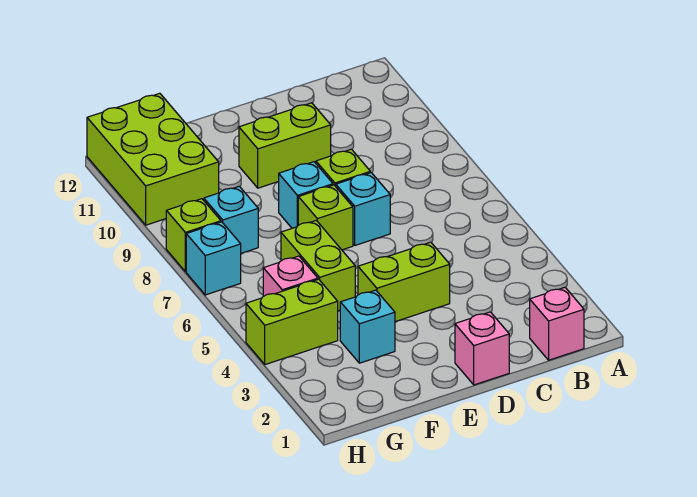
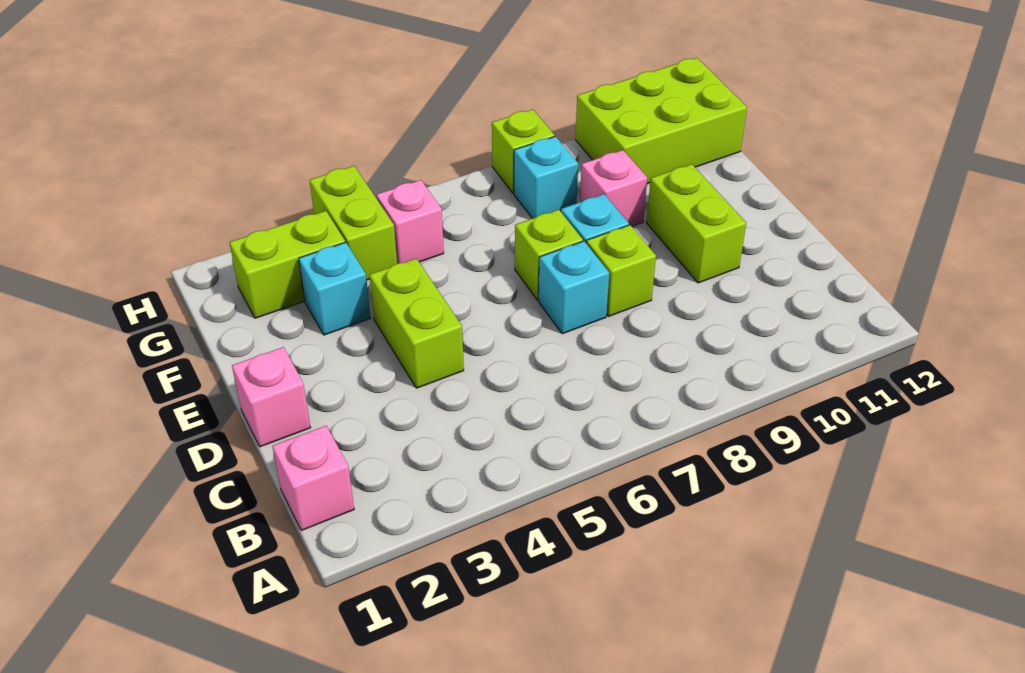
lime brick F5:F6 level 1 -> lime brick G2:G3 level 1
none -> pink brick F9 level 1
cyan brick H7 level 1 -> none

